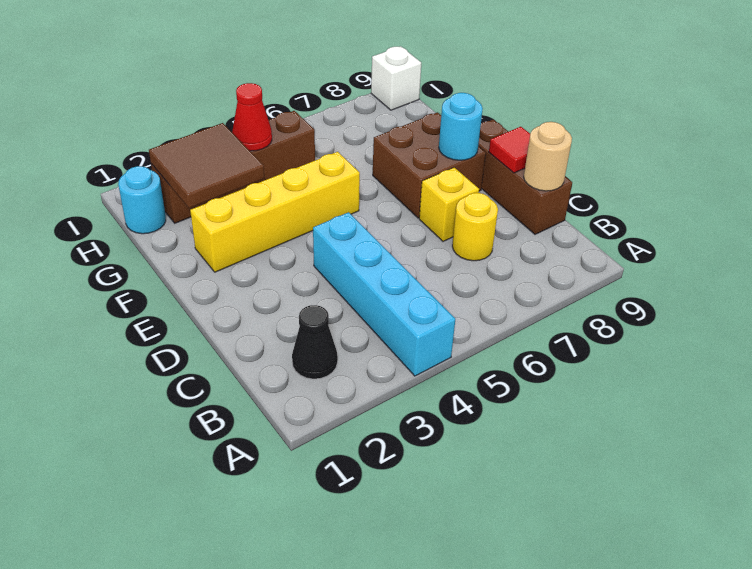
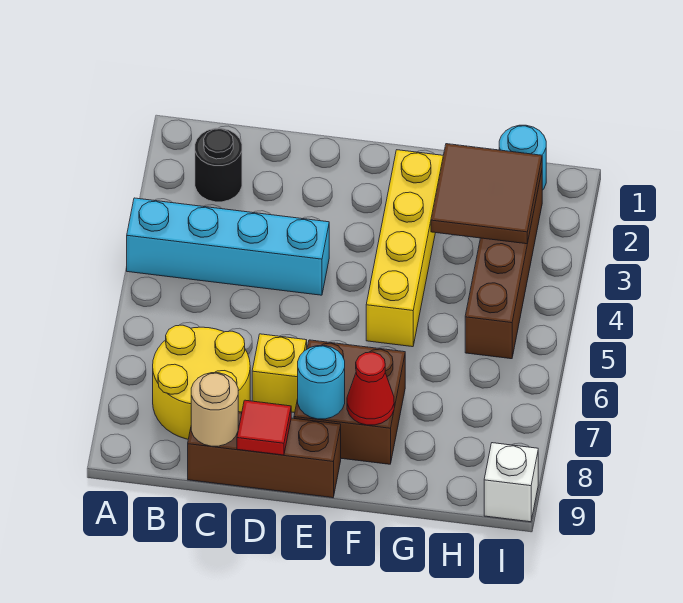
black cone B2 level 1 -> black round brick B2 level 1
yellow round brick C7 level 1 -> yellow round brick B7:C8 level 1
red cone H4 level 2 -> red cone F8 level 2

